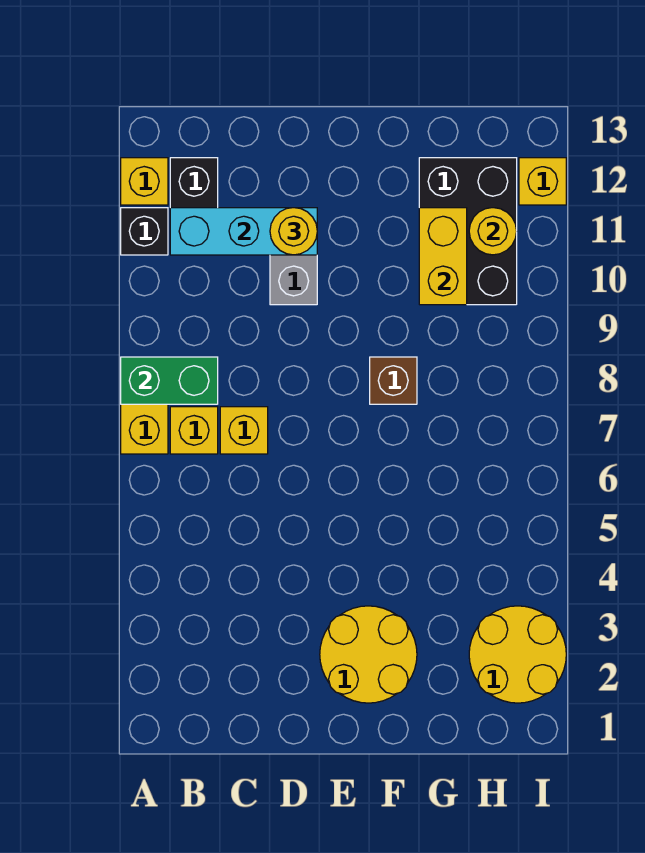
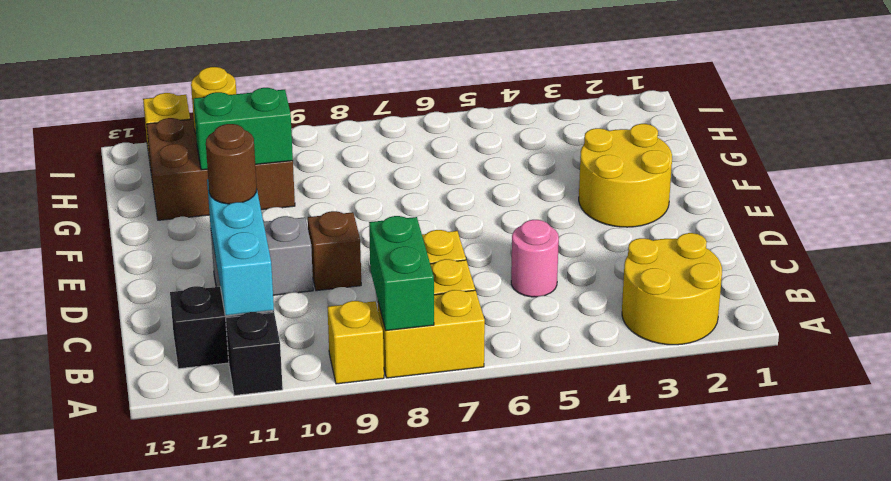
yellow brick A12 level 1 -> yellow brick A9 level 1
none -> pink round brick C5 level 1
yellow round brick D11 level 3 -> brown round brick D11 level 3
brown brick F8 level 1 -> brown brick D9 level 1
black brick G10:H12 level 1 -> brown brick G10:H12 level 1
yellow brick G10:G11 level 2 -> green brick G10:G11 level 2
yellow round brick H2:I3 level 1 -> yellow round brick A2:B3 level 1

